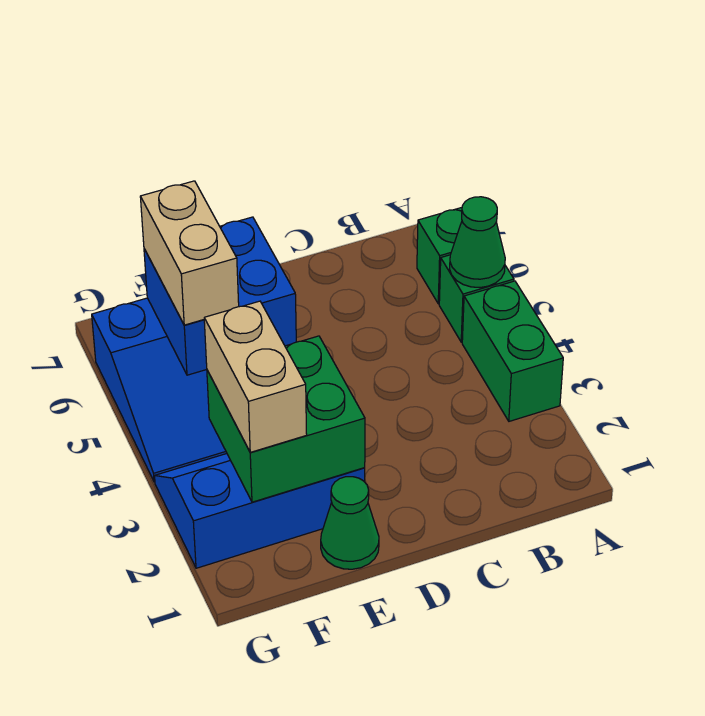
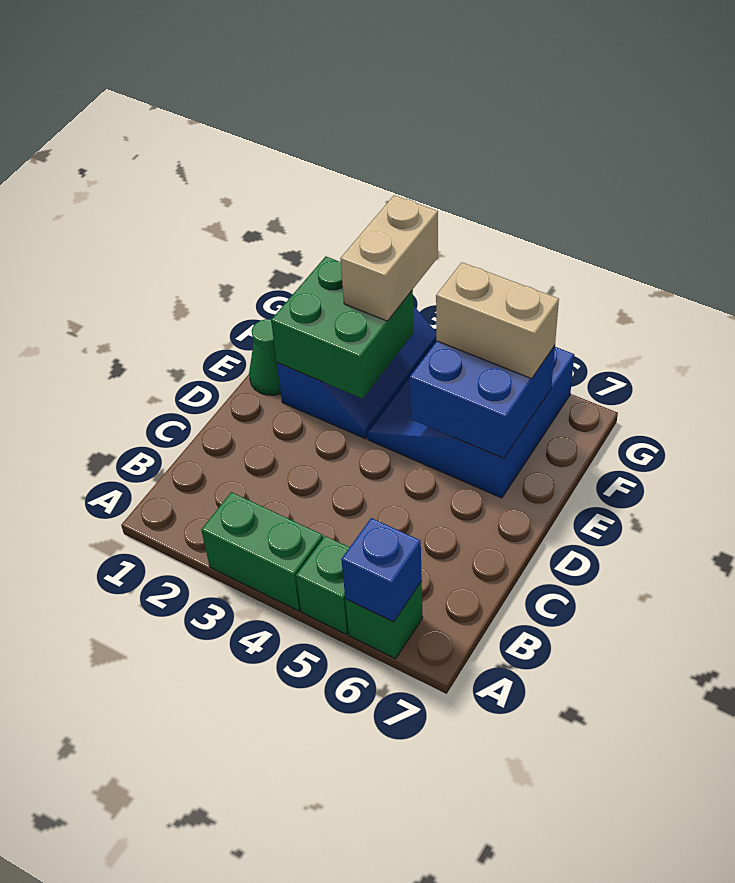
green cone A5 level 2 -> none
none -> blue brick A6 level 2
tan brick F2:F3 level 3 -> tan brick F3:G3 level 3

